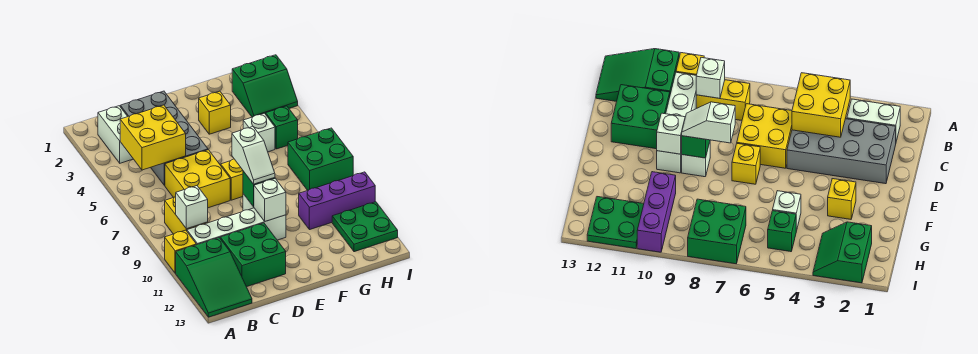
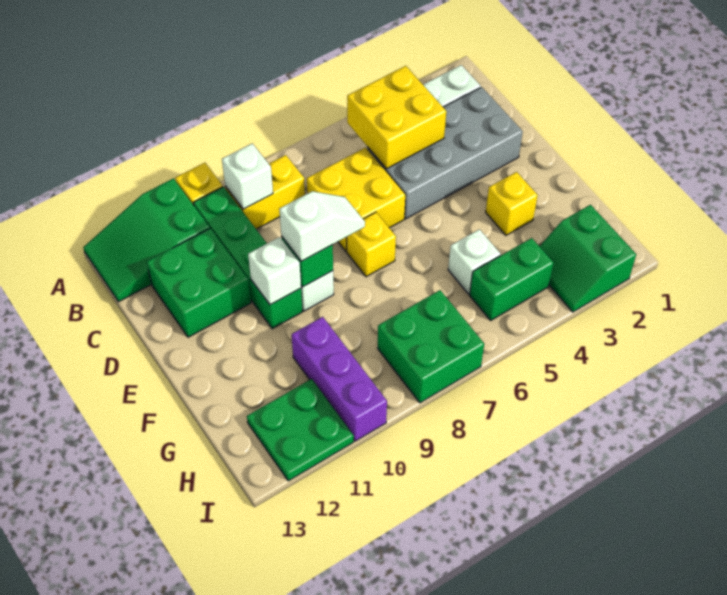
white brick B10:E10 level 1 -> green brick B10:E10 level 1
white slope E8:E9 level 3 top 8 -> white slope E8:E9 level 3 top 9
green brick H5 level 1 -> green brick H4:H5 level 1

